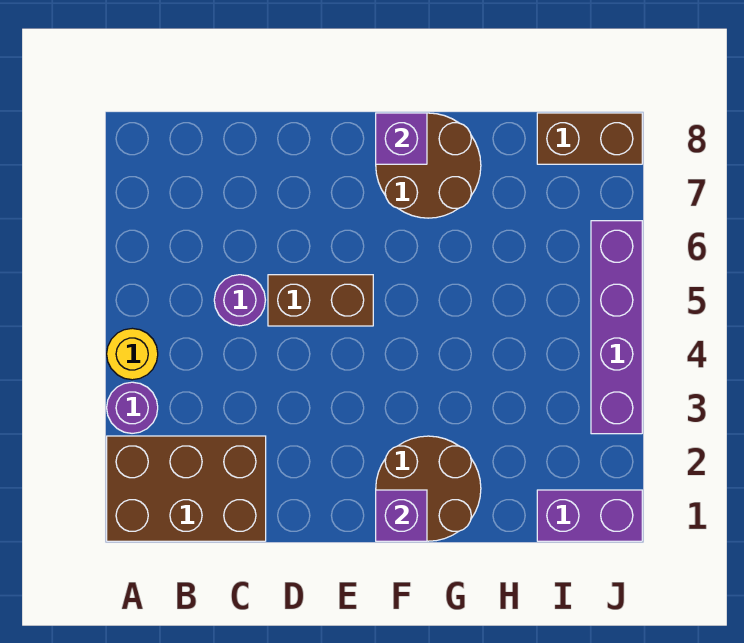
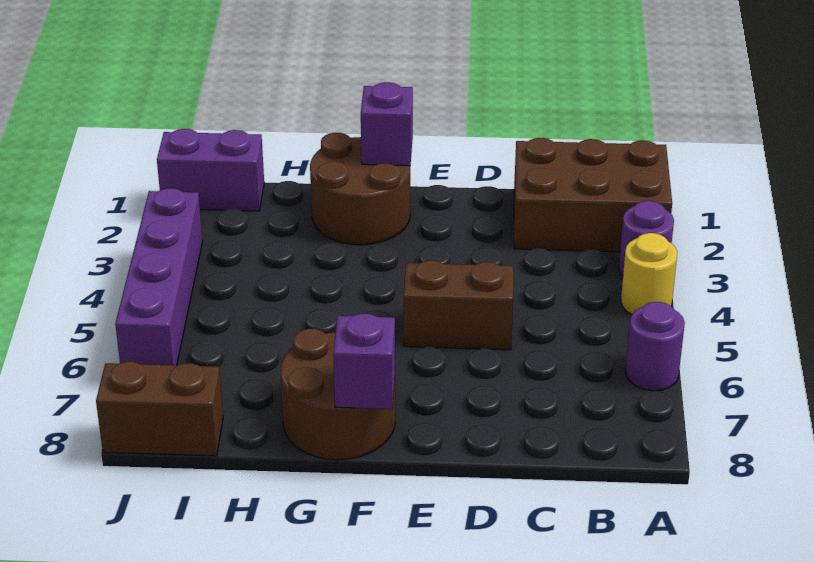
purple round brick C5 level 1 -> purple round brick A6 level 1

